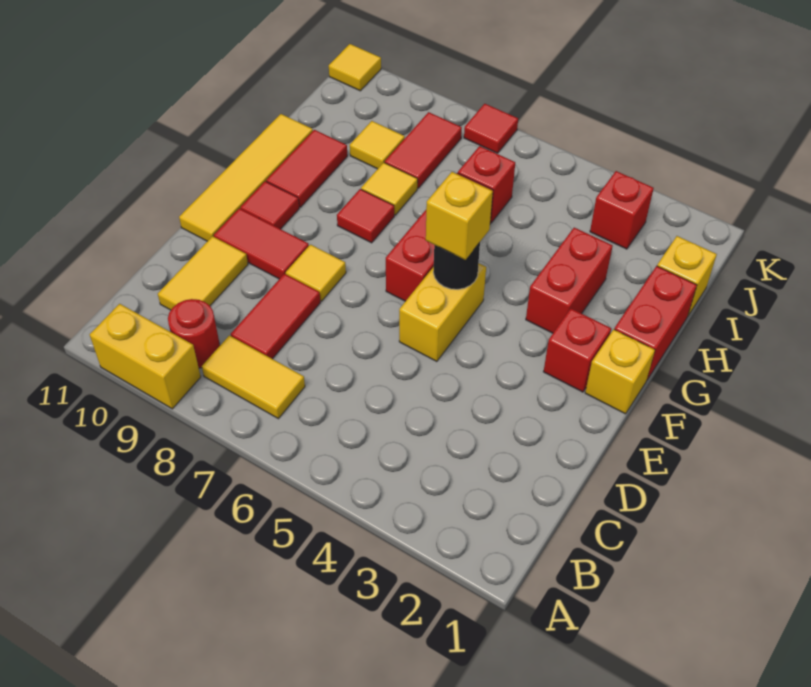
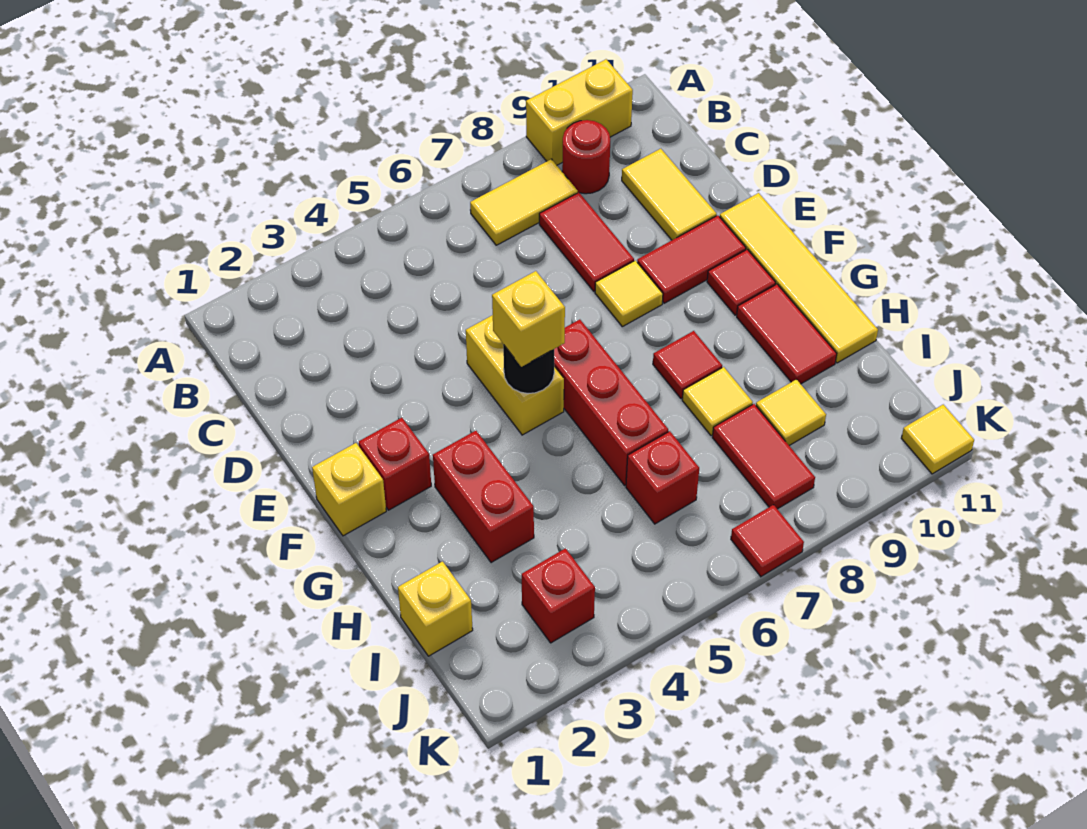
red brick G1:H1 level 1 -> none

